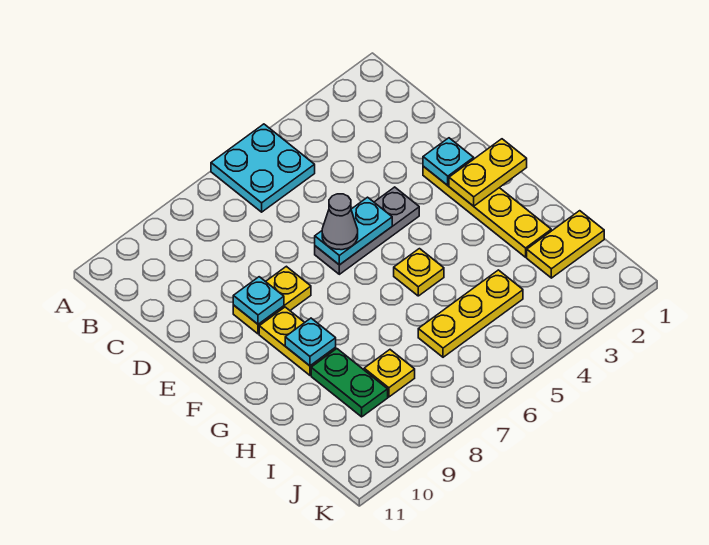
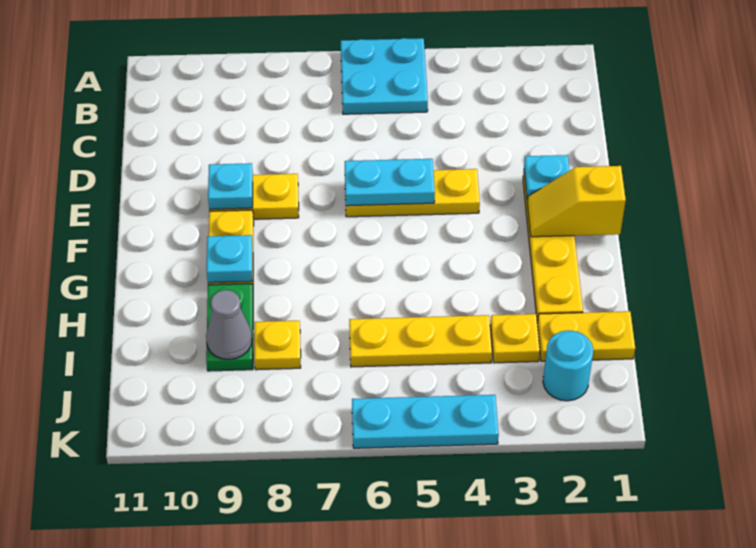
grey plate E4:E6 level 1 -> yellow plate E4:E6 level 1
grey cone E6 level 3 -> grey cone I9 level 2
yellow plate F1:F2 level 2 -> yellow slope F1:F2 level 2 top 1
yellow plate G5 level 1 -> yellow plate I3 level 1
none -> cyan round brick J2 level 1
none -> cyan plate K4:K6 level 1

